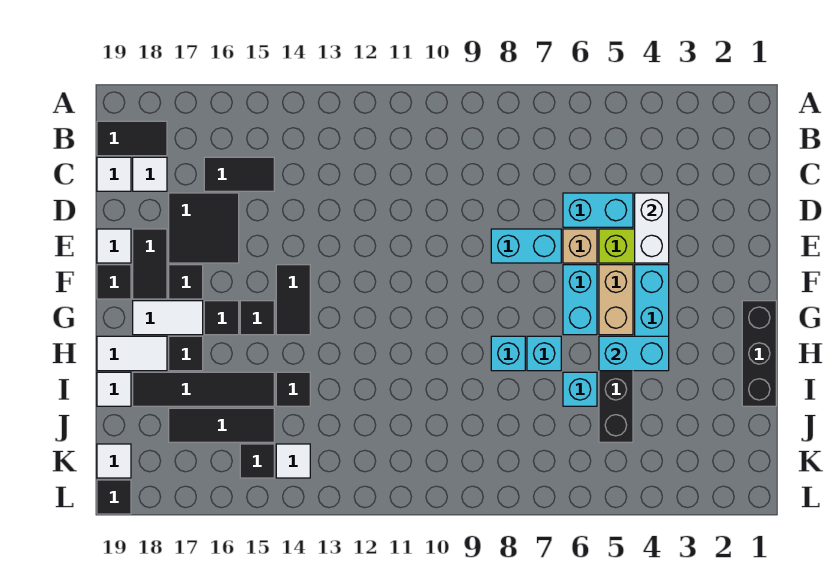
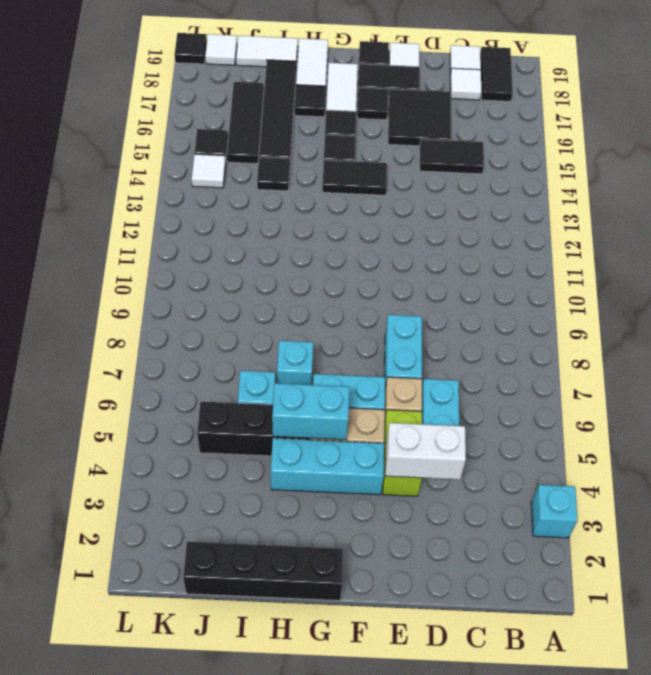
black tile C15:C16 level 1 -> black tile C15:D15 level 1
black brick G1:I1 level 1 -> black brick G1:J1 level 1
cyan brick H4:H5 level 2 -> cyan brick G5:H5 level 2
cyan brick H8 level 1 -> cyan brick A3 level 1
white tile I19 level 1 -> white tile I19:J19 level 1

